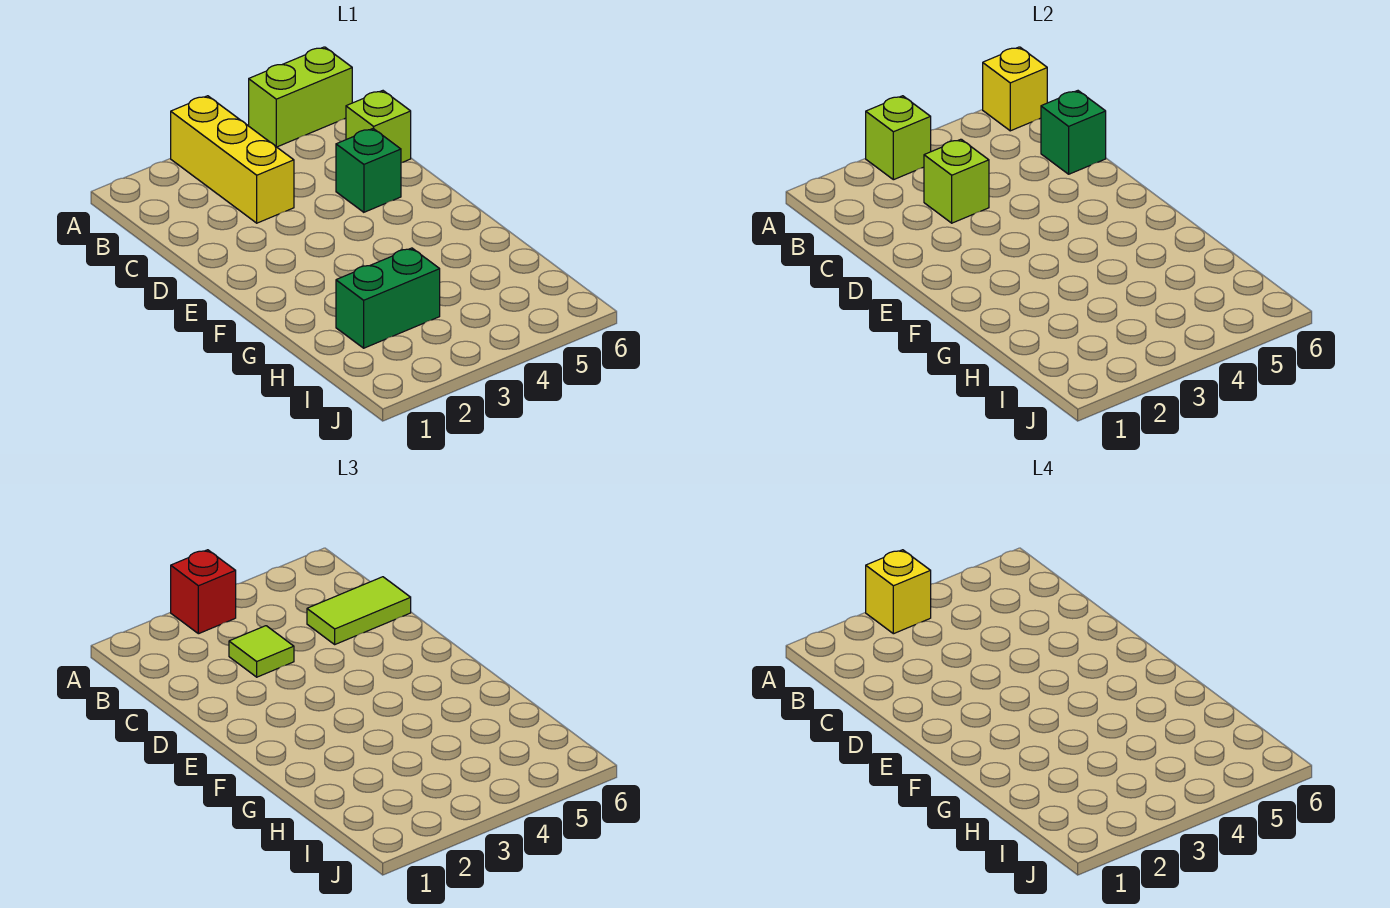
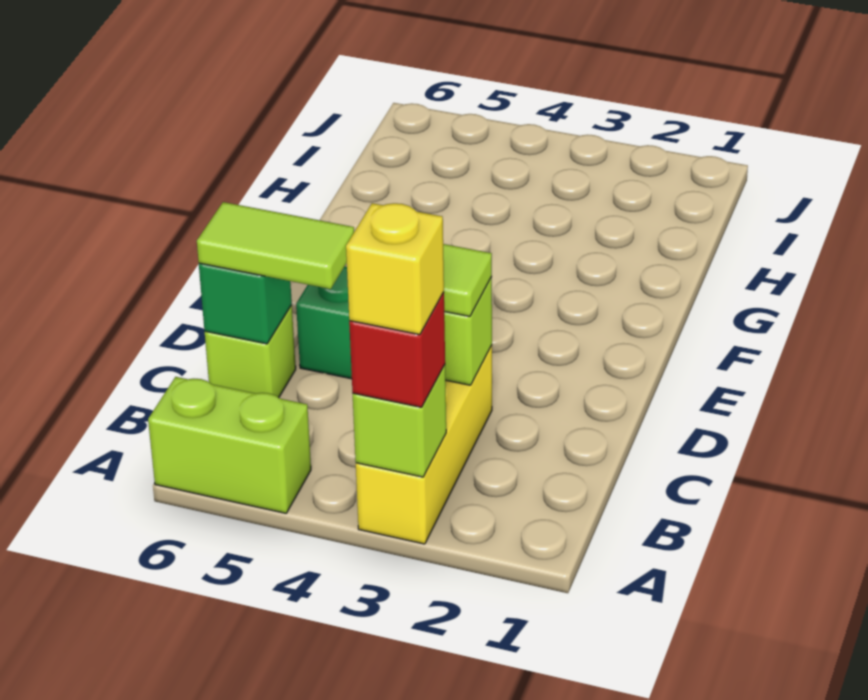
yellow brick A6 level 2 -> none
green brick H2:H3 level 1 -> none

